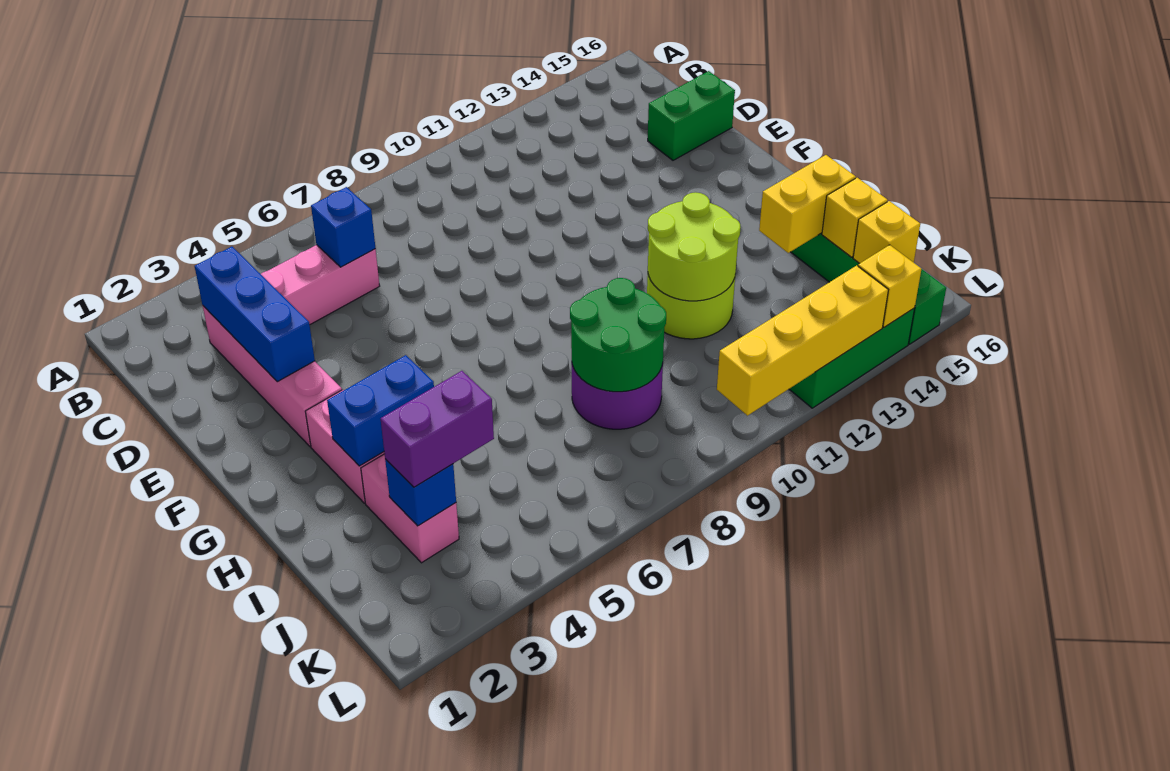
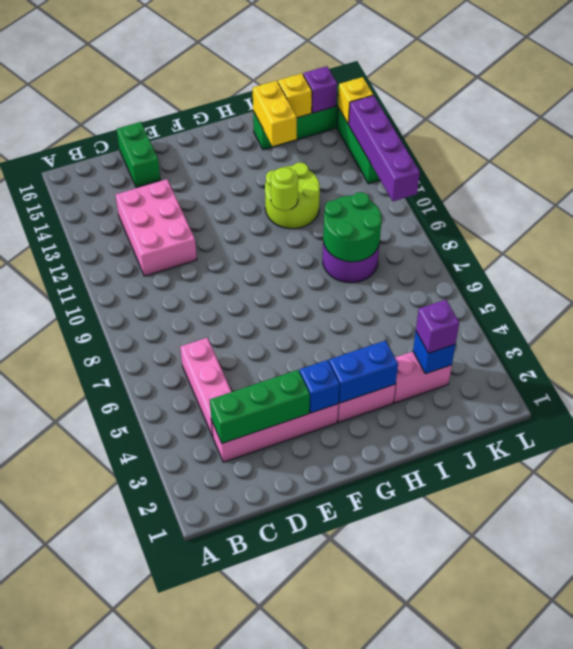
blue brick C3:E3 level 2 -> green brick C3:E3 level 2
blue brick C6 level 2 -> blue brick F3 level 2
none -> pink brick C11:D13 level 1
blue brick H3:H4 level 2 -> blue brick G3:H3 level 2
lime round brick H11:I12 level 2 -> lime round brick H11 level 2
purple brick J3:J4 level 3 -> purple brick J3 level 3
yellow brick K15 level 2 -> purple brick K15 level 2
yellow brick L10:L13 level 2 -> purple brick L10:L13 level 2

